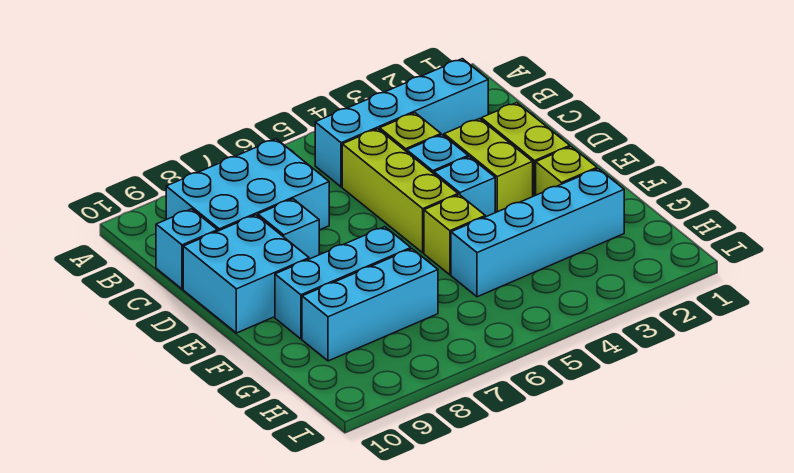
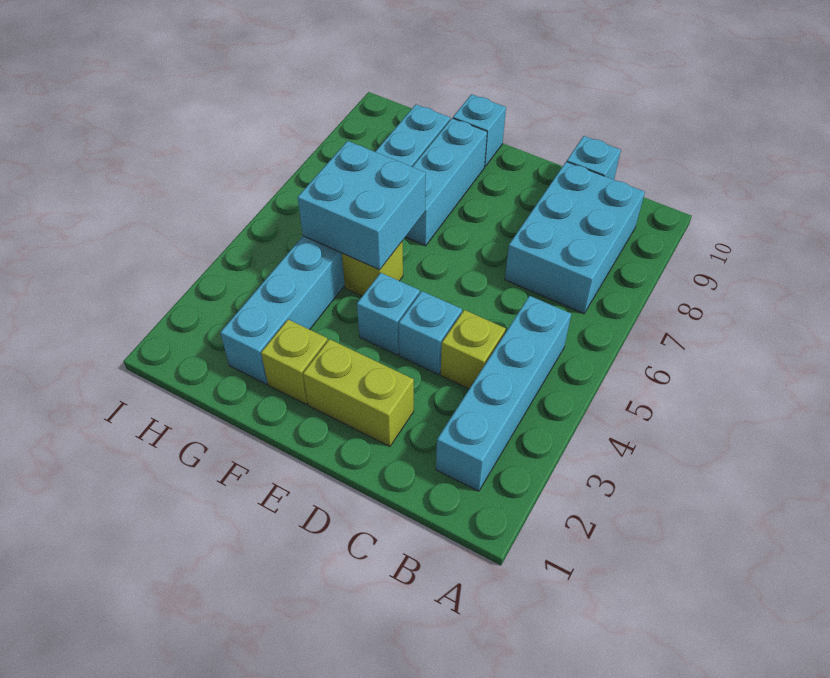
lime brick C5:E5 level 1 -> none
lime brick D3:E3 level 1 -> none
cyan brick D8 level 1 -> cyan brick F10 level 1
cyan brick D9:E10 level 1 -> cyan brick F5:G6 level 2

